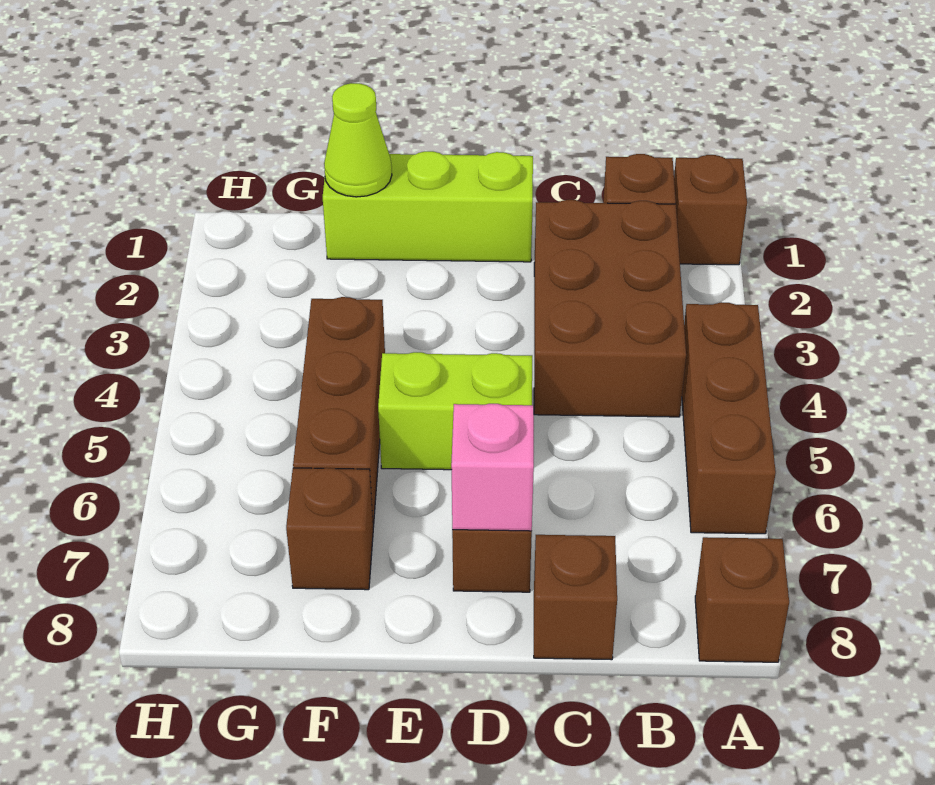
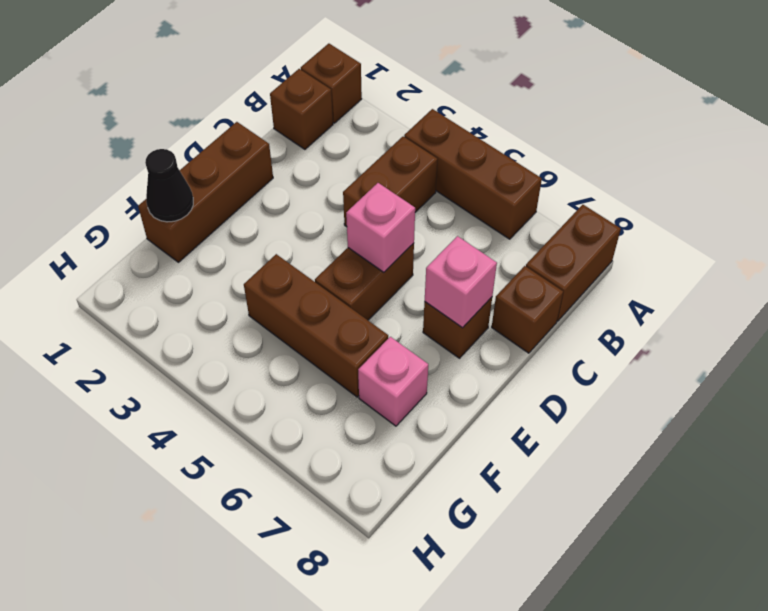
brown brick A8 level 1 -> brown brick A8:B8 level 1
brown brick B2:C4 level 1 -> brown brick B4:C4 level 1
lime brick D1:F1 level 1 -> brown brick D1:F1 level 1
lime brick D5:E5 level 1 -> brown brick D5:E5 level 1
none -> pink brick D5 level 2
lime cone F1 level 2 -> black cone F1 level 2
brown brick F7 level 1 -> pink brick F7 level 1

